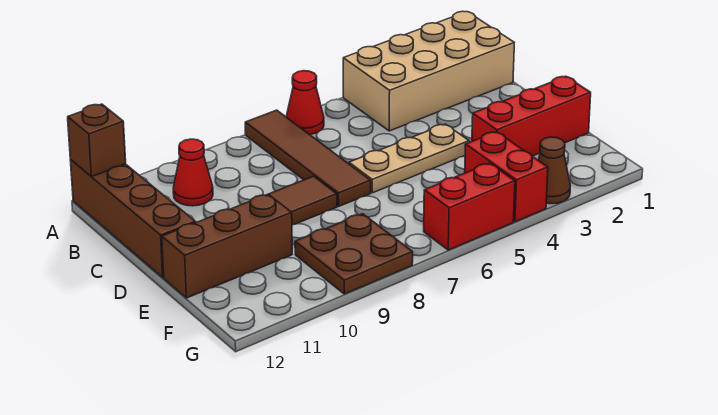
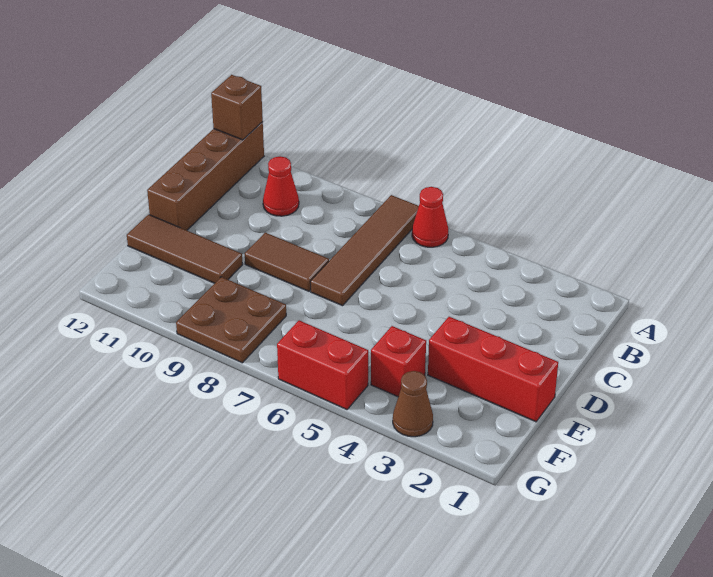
tan brick A1:B4 level 1 -> none
tan plate D4:D6 level 1 -> none
brown brick E10:E12 level 1 -> brown tile E10:E12 level 1
red brick F4:G4 level 1 -> red brick F4 level 1

